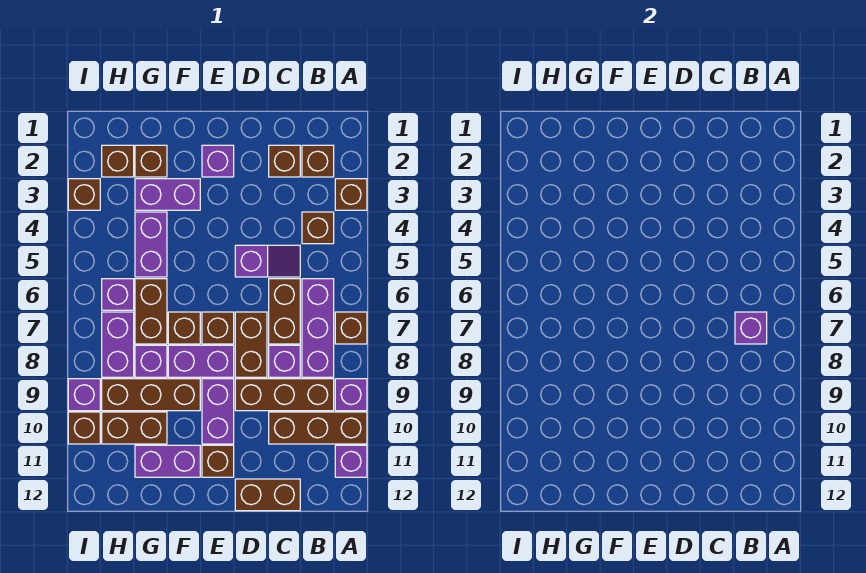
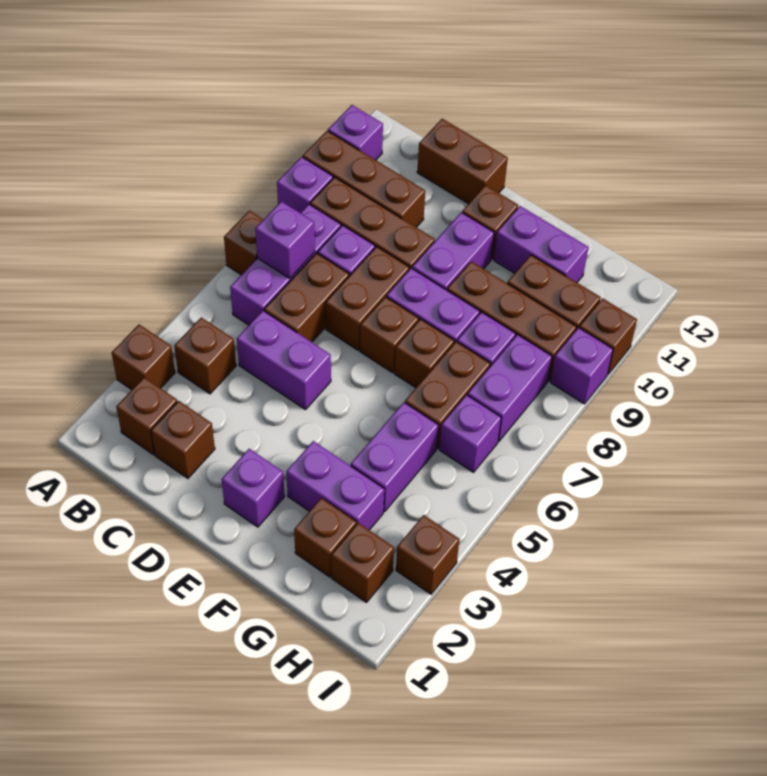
purple slope C5:D5 level 1 top D -> purple brick C5:D5 level 1

